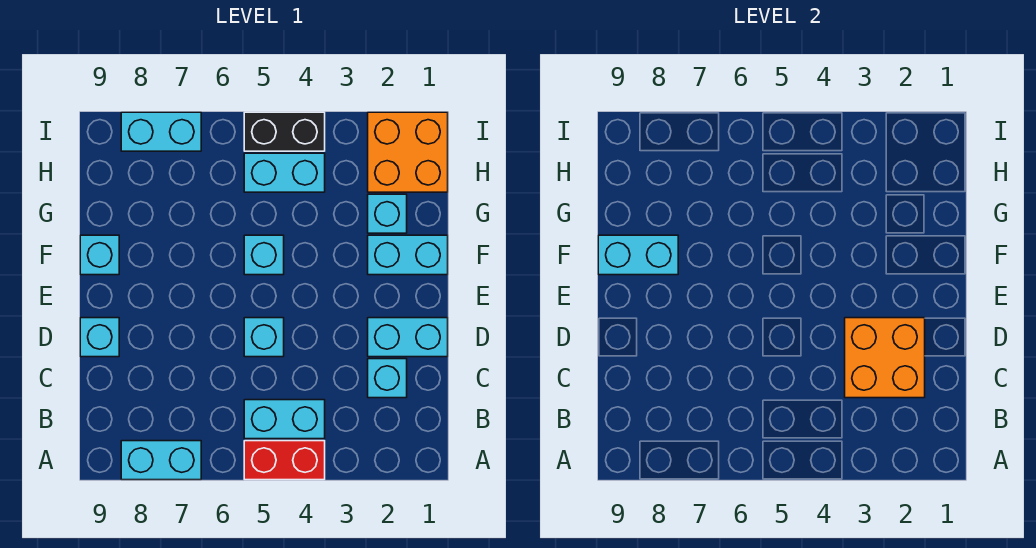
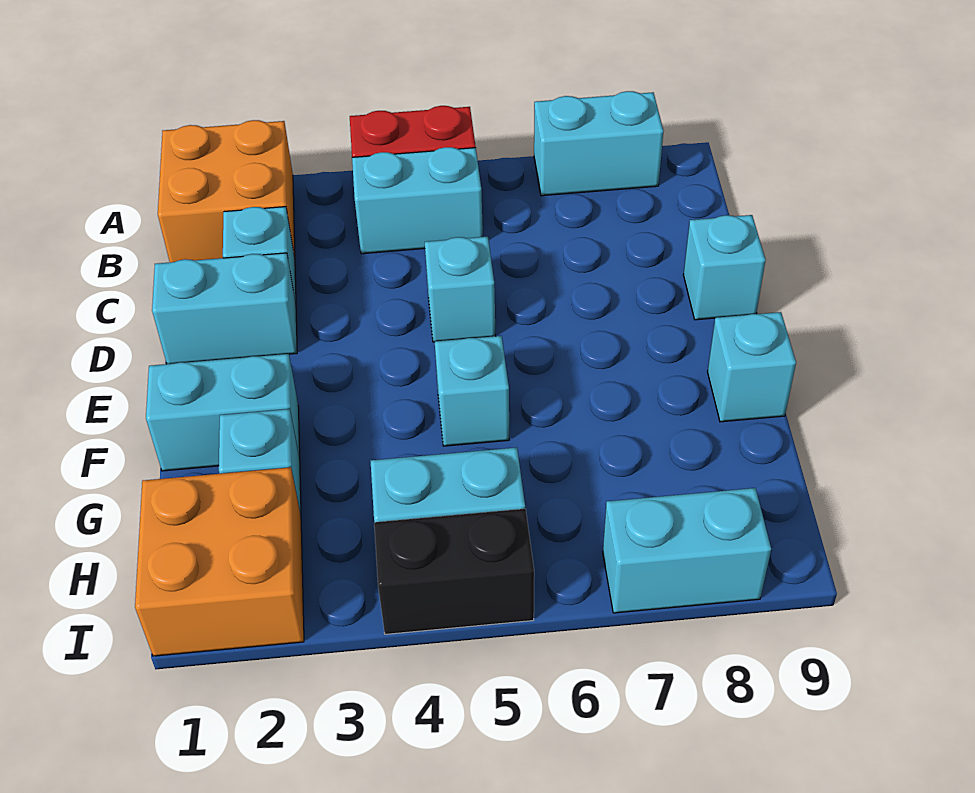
orange brick C2:D3 level 2 -> orange brick A1:B2 level 1
cyan brick F8:F9 level 2 -> none

